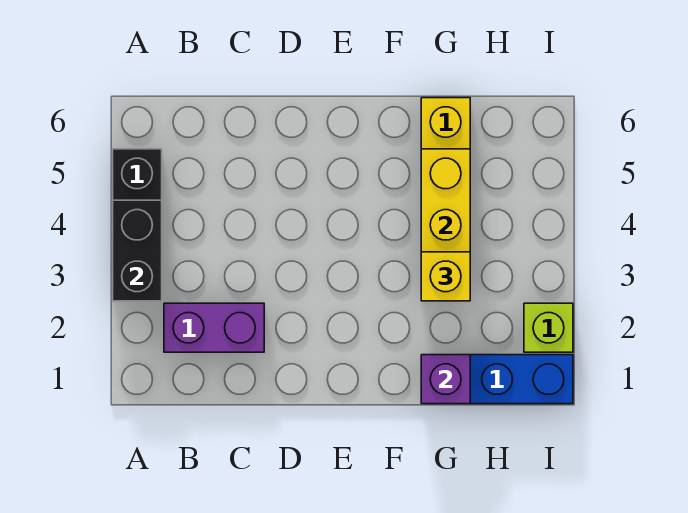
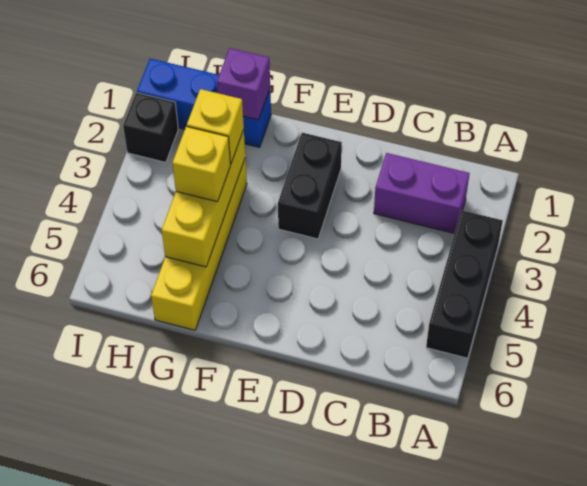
black brick A3:A4 level 2 -> black brick E2:E3 level 1
none -> yellow brick G4 level 3
lime brick I2 level 1 -> black brick I2 level 1

